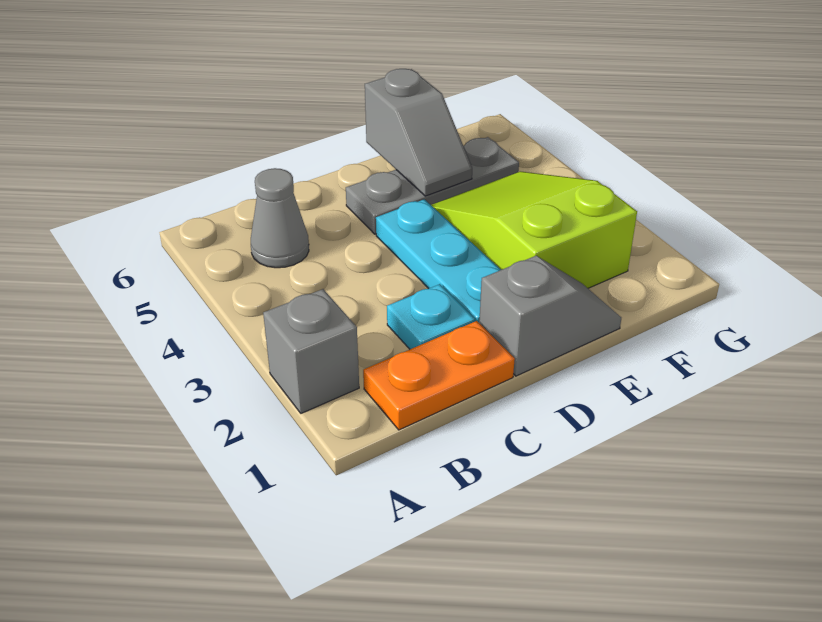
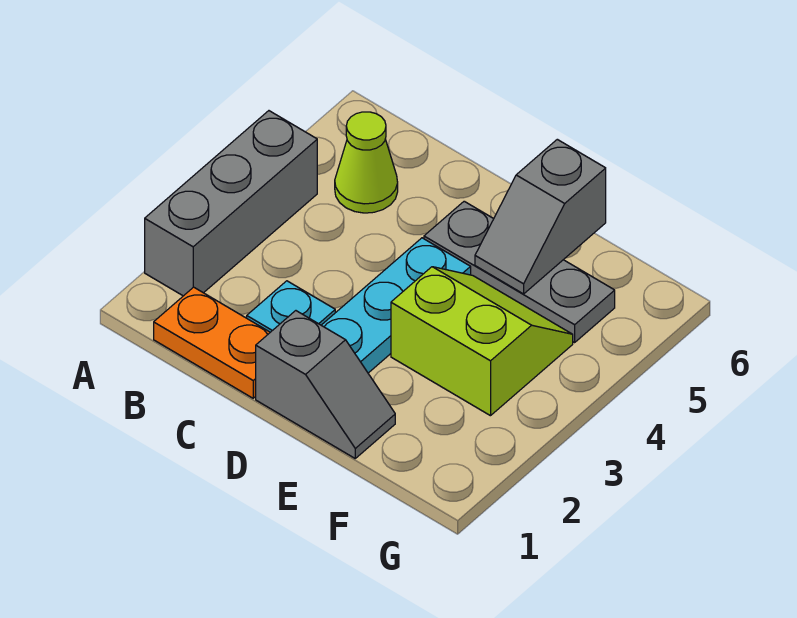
grey brick A2 level 1 -> grey brick A2:A4 level 1
grey cone B5 level 1 -> lime cone B5 level 1
lime slope E2:F4 level 1 top 2 -> lime slope E3:F4 level 1 top 3

